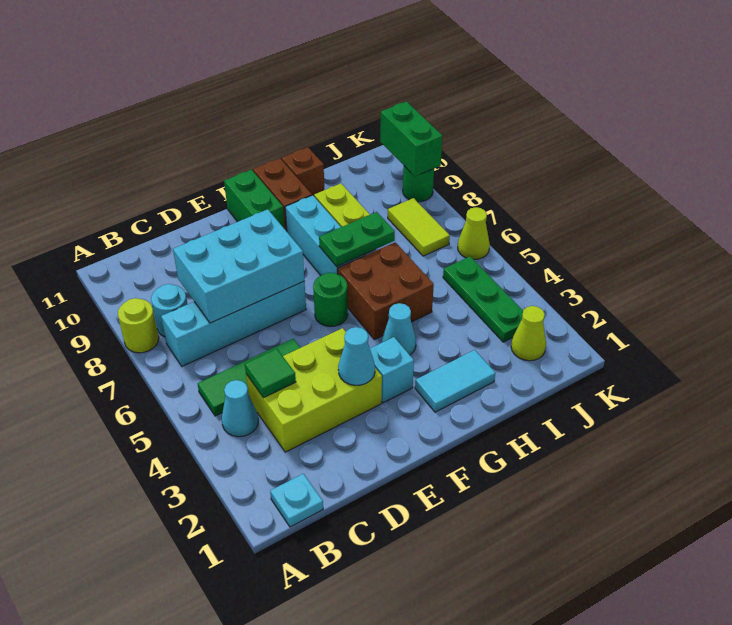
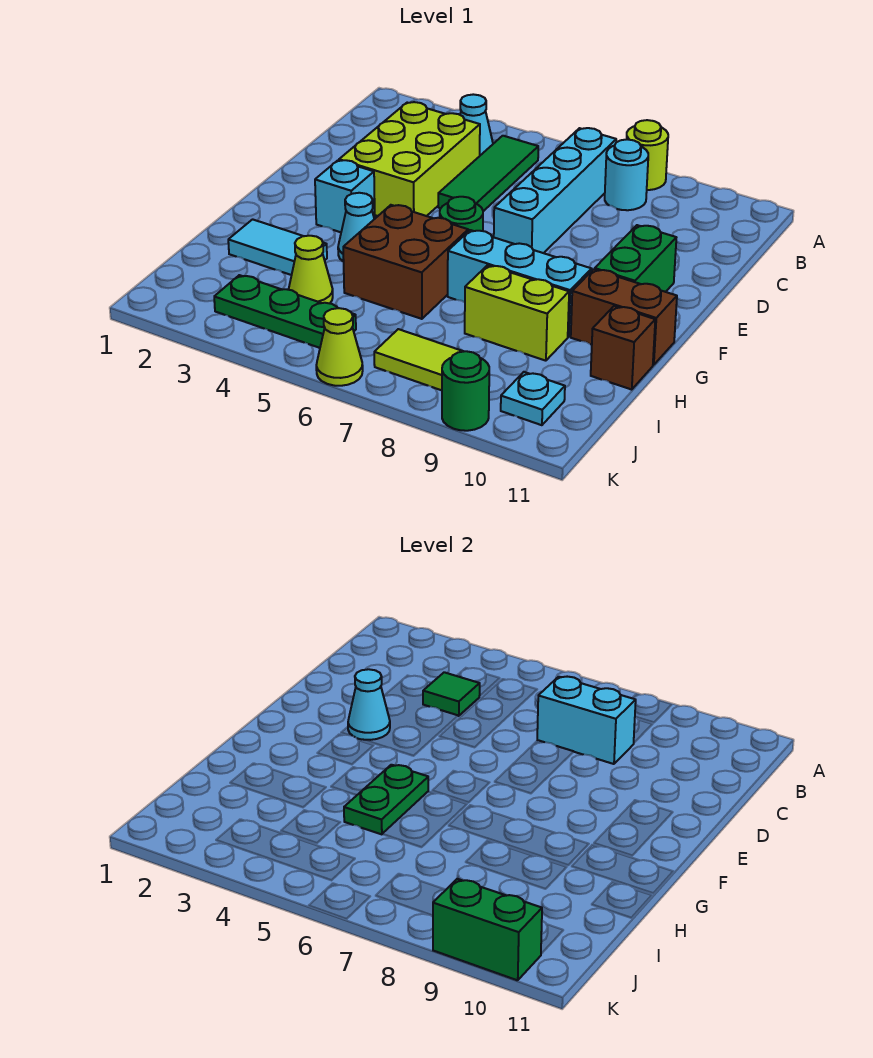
cyan plate B1 level 1 -> cyan plate J10 level 1
cyan brick C7:E8 level 2 -> cyan brick C7:C8 level 2
green brick F10:F11 level 1 -> green brick E10:F10 level 1
cyan tile G2:H2 level 1 -> cyan tile H2:H3 level 1
green plate G7:H7 level 2 -> green plate G5:H5 level 2
lime cone J2 level 1 -> lime cone I4 level 1

